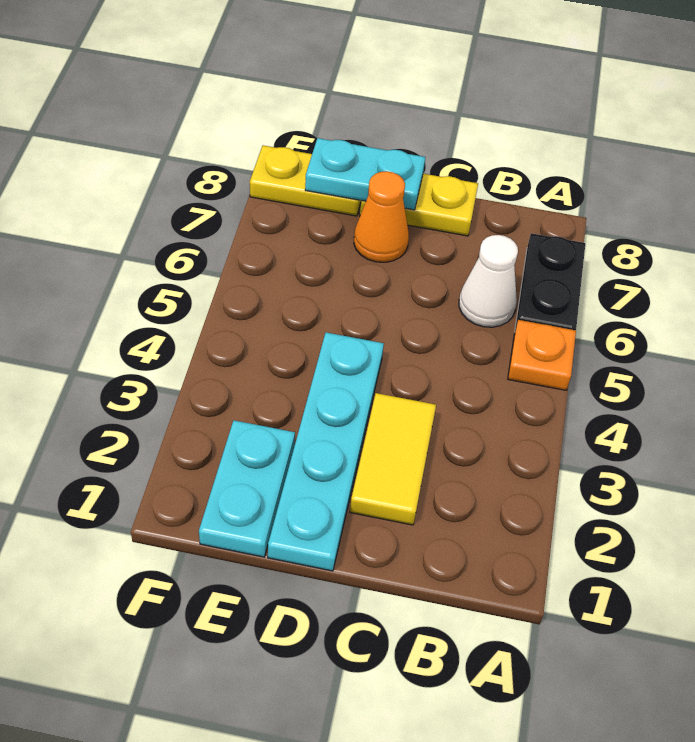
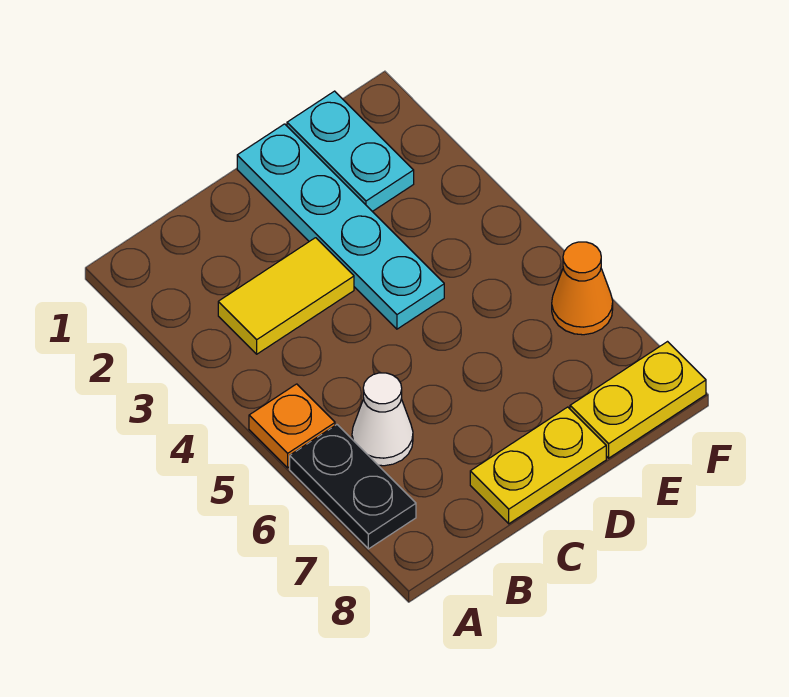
yellow tile C2:C3 level 1 -> yellow tile B3:C3 level 1
orange cone D7 level 1 -> orange cone F6 level 1
cyan plate D8:E8 level 2 -> none

